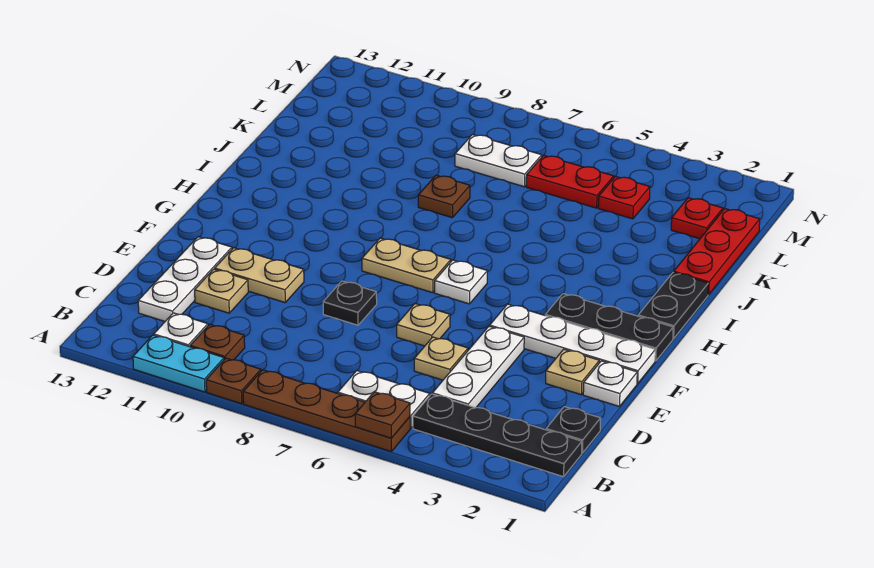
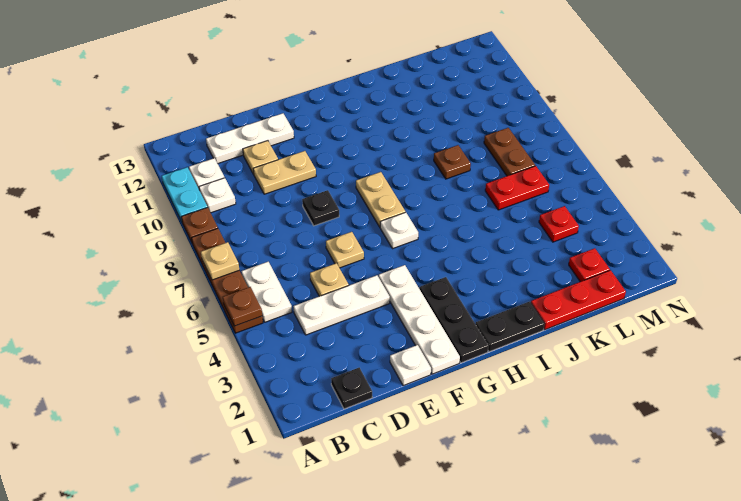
black plate B1:B4 level 1 -> none
brown plate B10 level 1 -> white plate B10 level 1
tan plate E2 level 1 -> tan plate A7 level 2
tan plate E10:E11 level 1 -> tan plate D10:E10 level 1
red plate L5:L6 level 1 -> red plate K6:L6 level 1
white plate L7:L8 level 1 -> brown plate L7:L8 level 1

